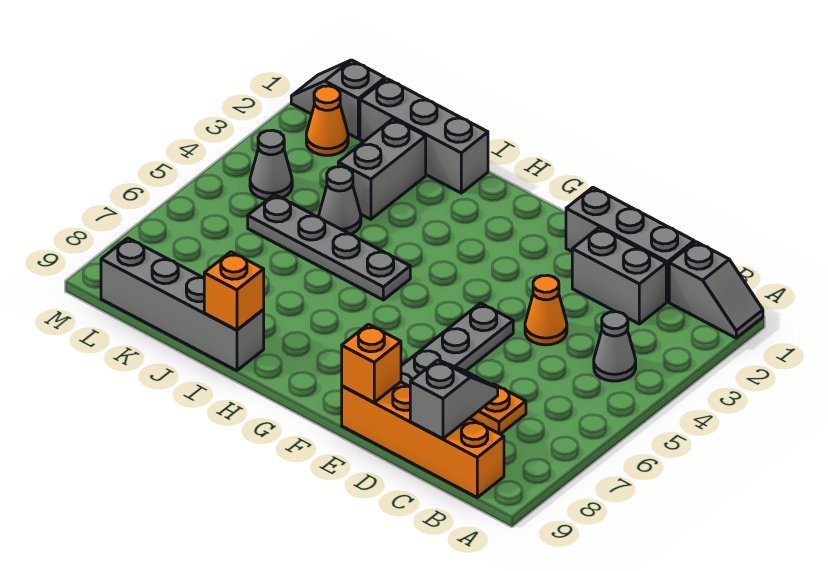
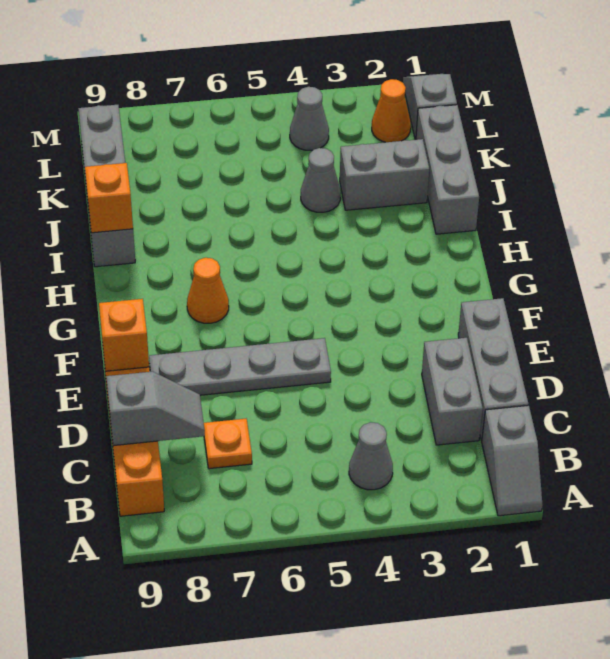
orange cone D4 level 1 -> orange cone G7 level 1
grey plate H5:K5 level 1 -> none

